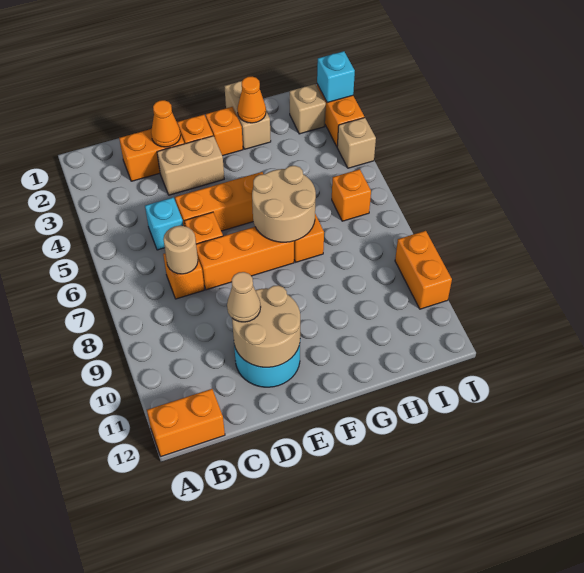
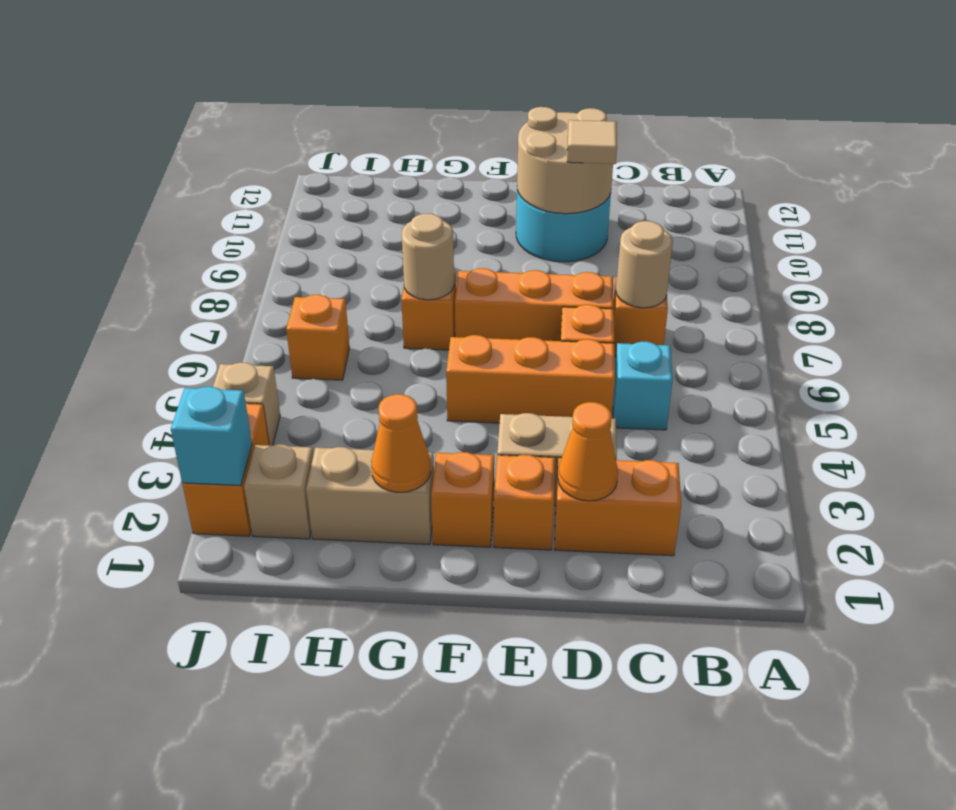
orange brick A12:B12 level 1 -> none
tan cone D10 level 3 -> tan tile D10 level 3
tan round brick F6:G7 level 2 -> tan round brick G7 level 2
tan brick G1:G2 level 1 -> tan brick G2:H2 level 1
orange brick J9:J10 level 1 -> none

